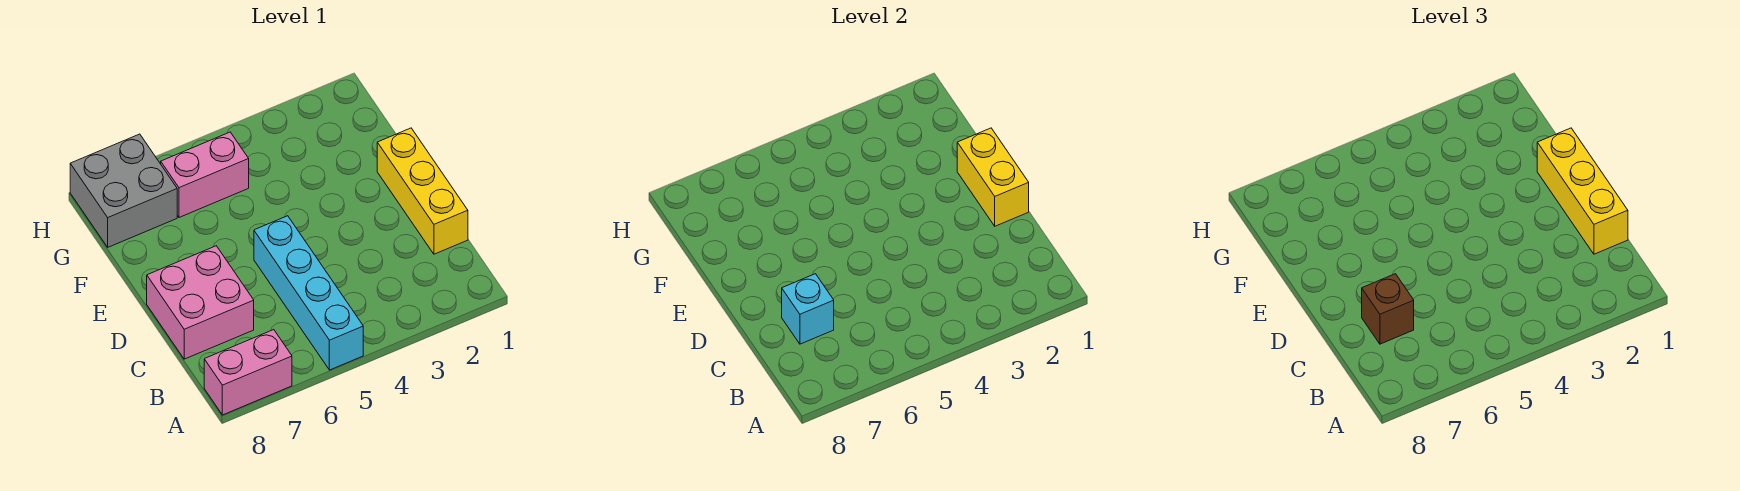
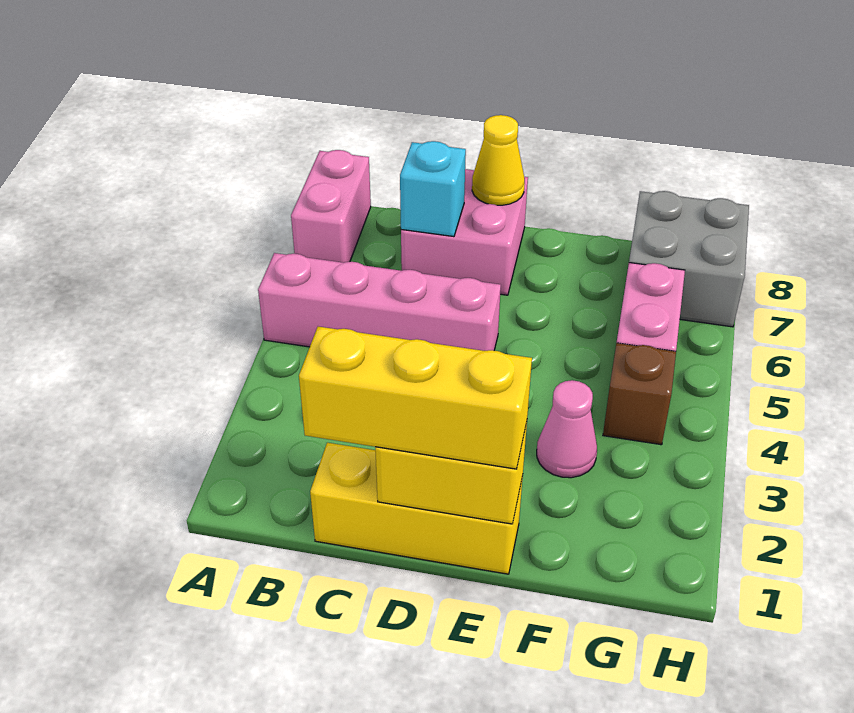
cyan brick A5:D5 level 1 -> pink brick A5:D5 level 1
brown brick C7 level 3 -> brown brick G4 level 1
none -> yellow cone D8 level 2
none -> pink cone F3 level 1

